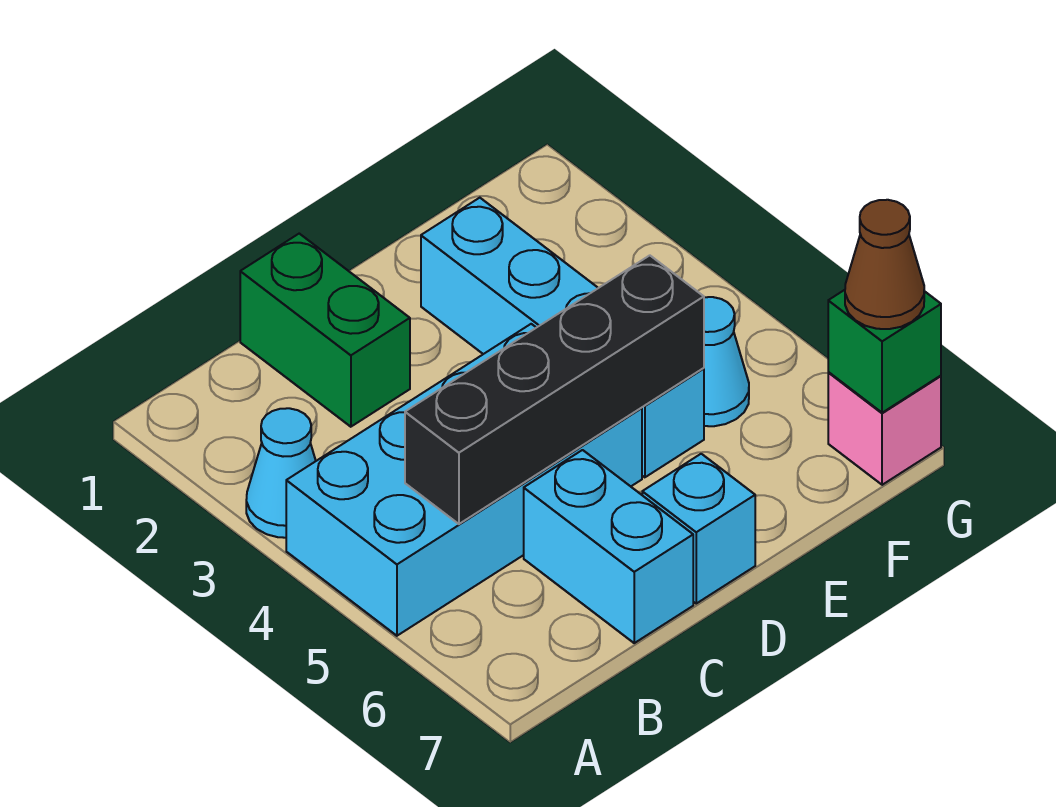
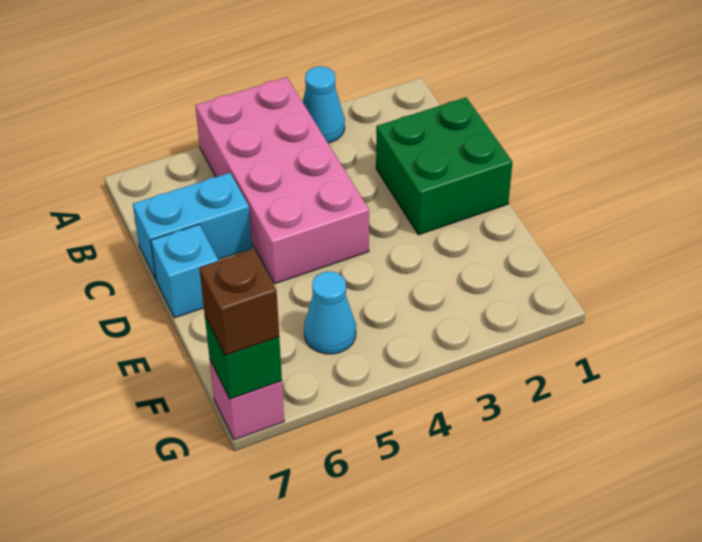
cyan brick A4:D5 level 1 -> pink brick A4:D5 level 1
black brick B5:E5 level 2 -> none
green brick C1:C2 level 1 -> green brick C1:D2 level 1
cyan brick E2:E5 level 1 -> none
brown cone G7 level 3 -> brown brick G7 level 3

